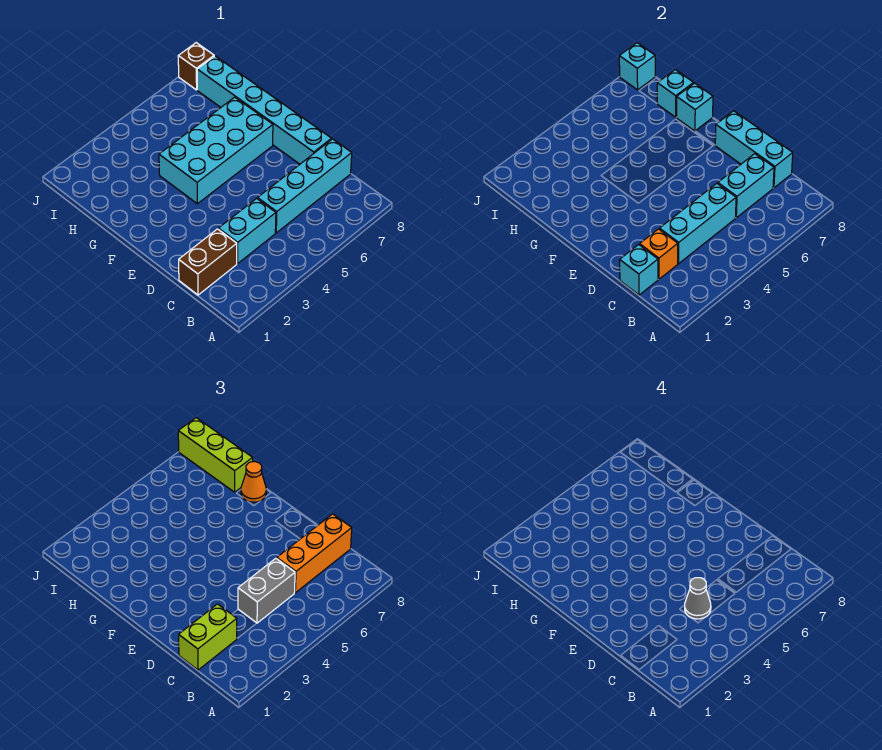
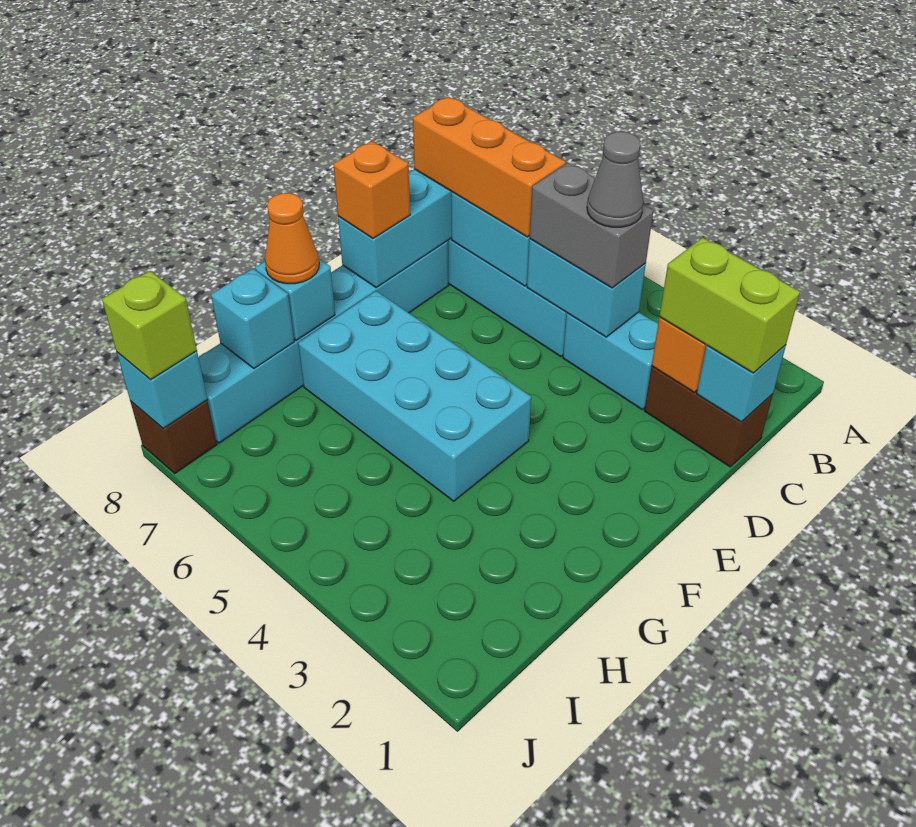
cyan brick C3:C5 level 2 -> cyan brick C4:C5 level 2
none -> orange brick E8 level 3
lime brick H8:J8 level 3 -> lime brick J8 level 3

